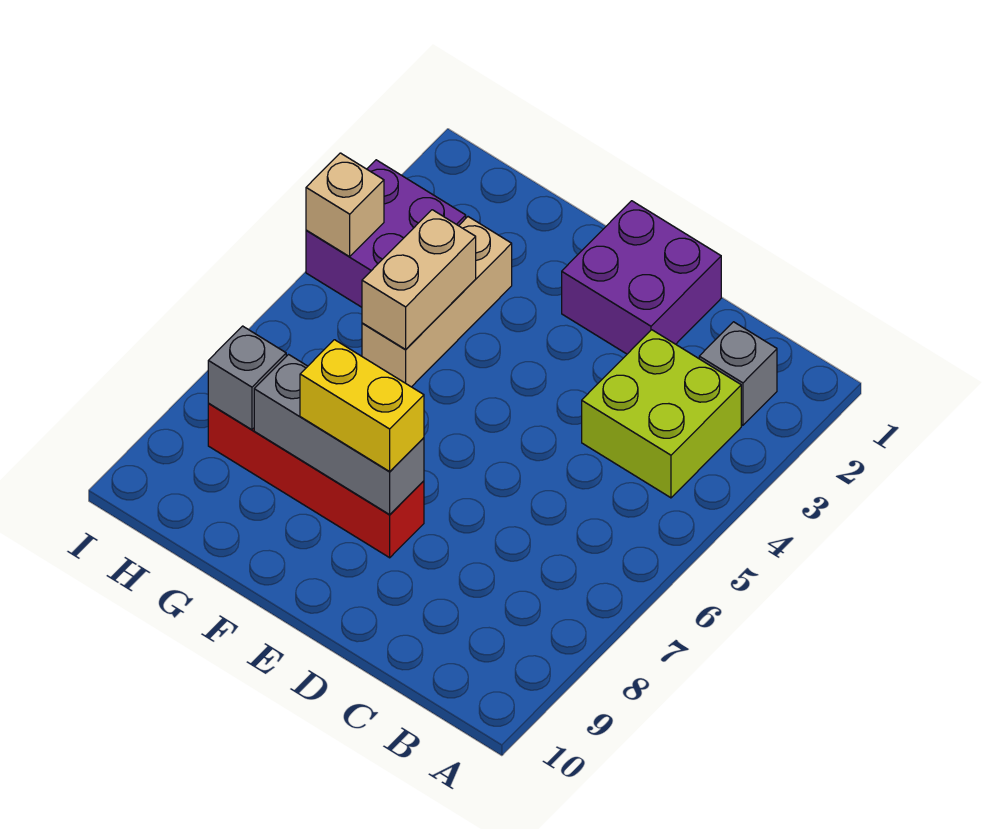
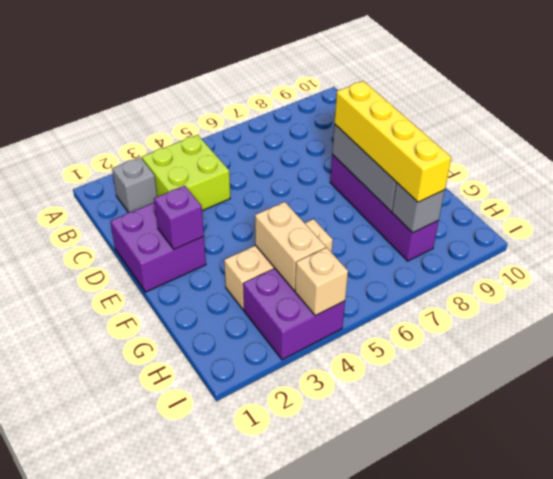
none -> purple brick E2 level 2
red brick E8:H8 level 1 -> purple brick E8:H8 level 1
yellow brick E8:F8 level 3 -> yellow brick E8:H8 level 3
tan brick G4:G5 level 2 -> tan brick G4:H4 level 2

